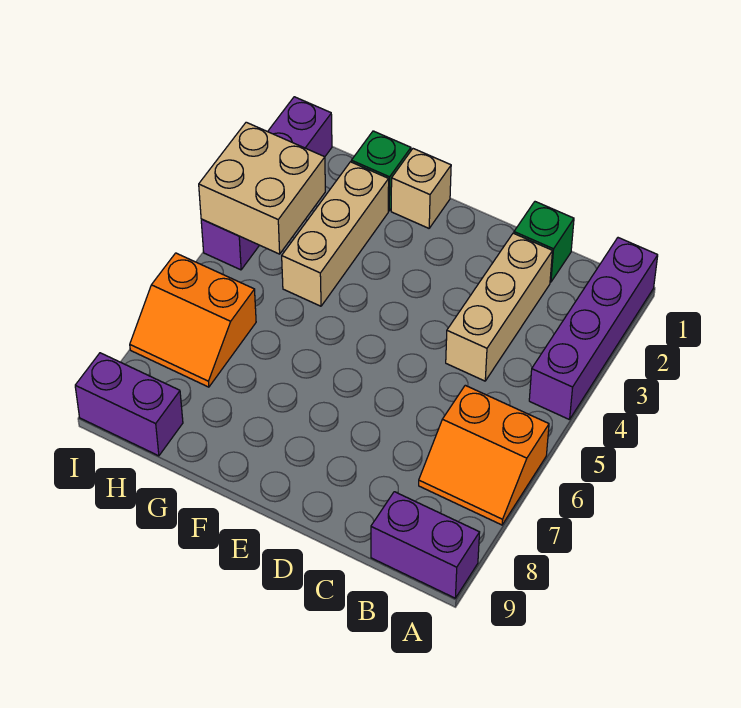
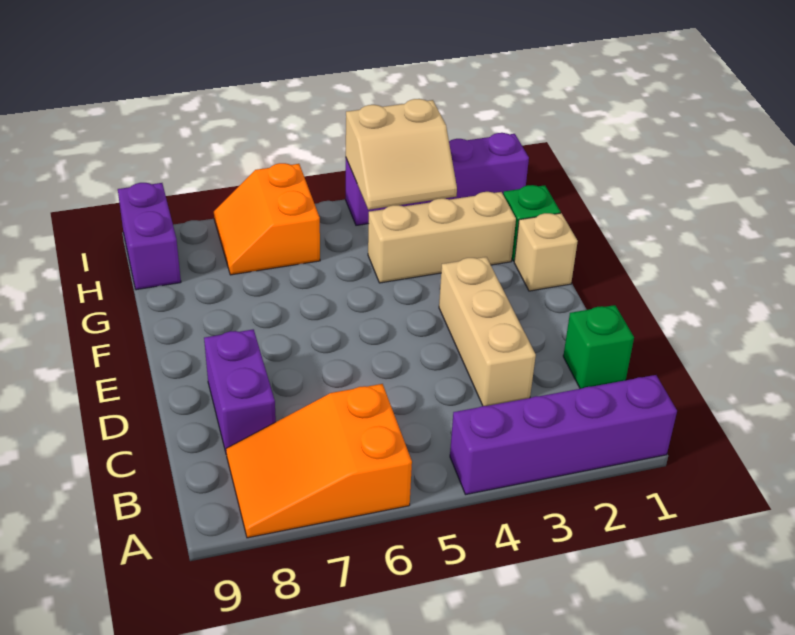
orange slope A6:B7 level 1 top 6 -> orange slope A6:B8 level 1 top 6
purple brick A9:B9 level 1 -> purple brick C8:D8 level 1
tan brick C2:C4 level 1 -> tan brick C3:E3 level 1
tan brick H3:I4 level 2 -> tan slope H3:I4 level 2 top I

